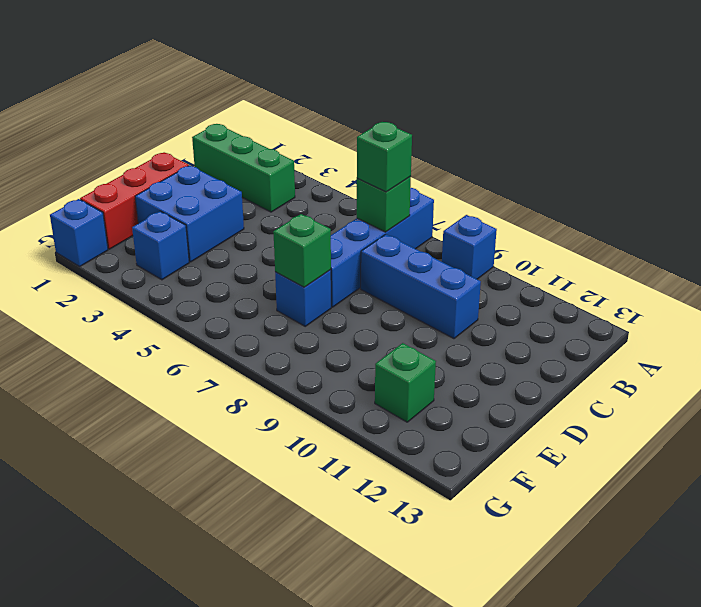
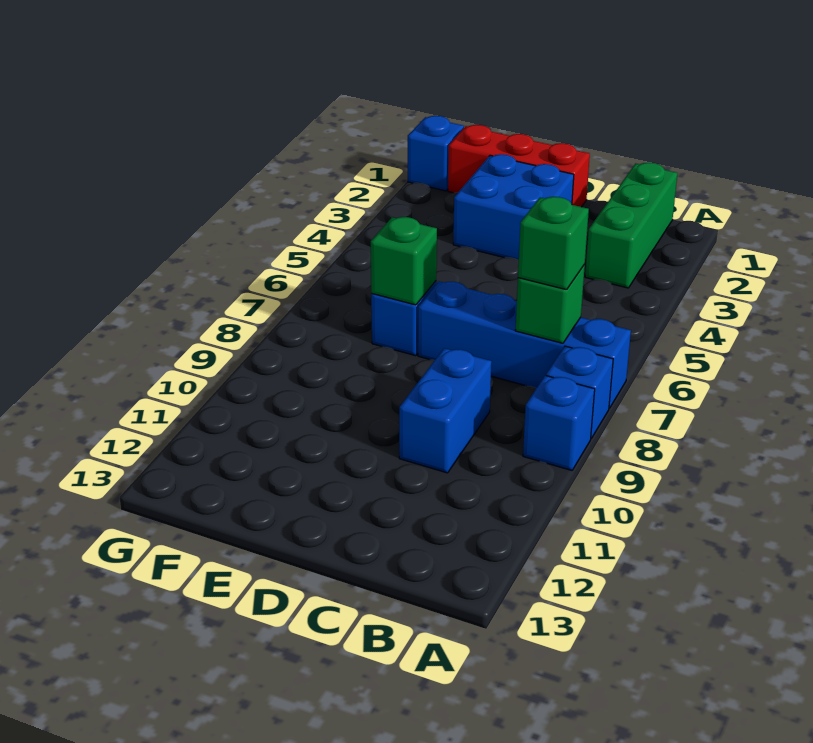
blue brick C8:C10 level 1 -> blue brick C9:C10 level 1
blue brick F3 level 1 -> blue brick A8 level 1
green brick F11 level 1 -> none

